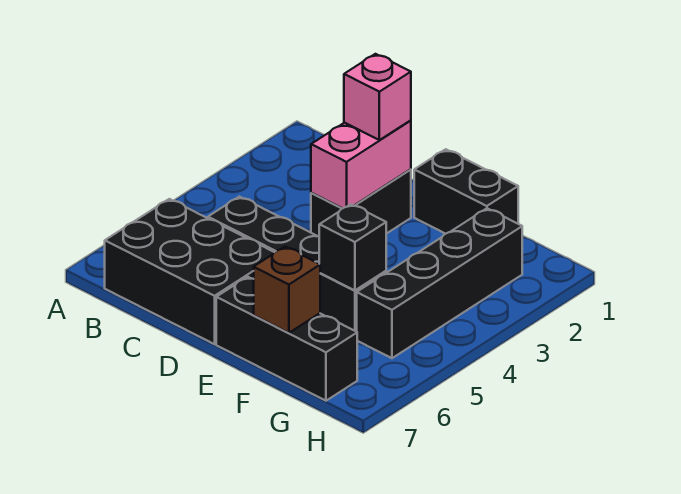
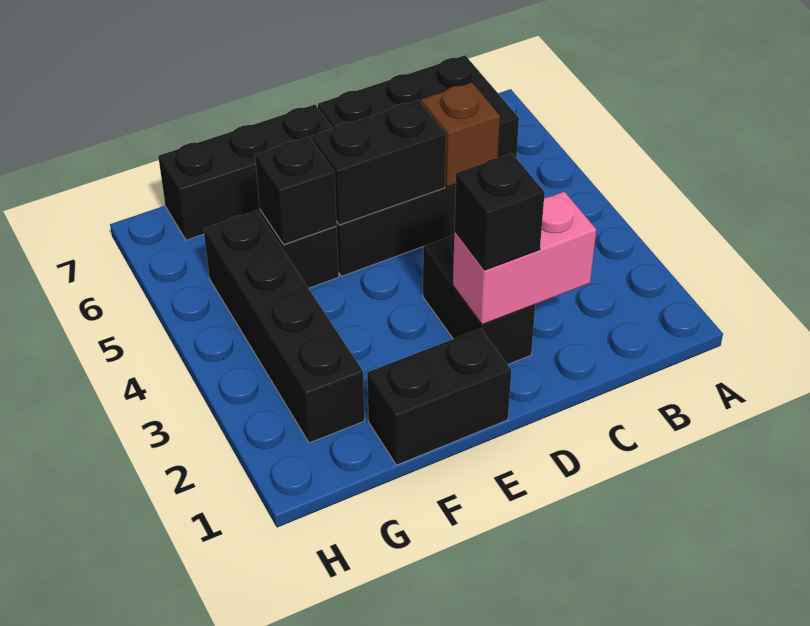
pink brick D2:D3 level 2 -> pink brick C2:D2 level 2
pink brick D2 level 3 -> black brick D2 level 3
none -> black brick D5:E5 level 2
brown brick F7 level 2 -> brown brick C5 level 2

